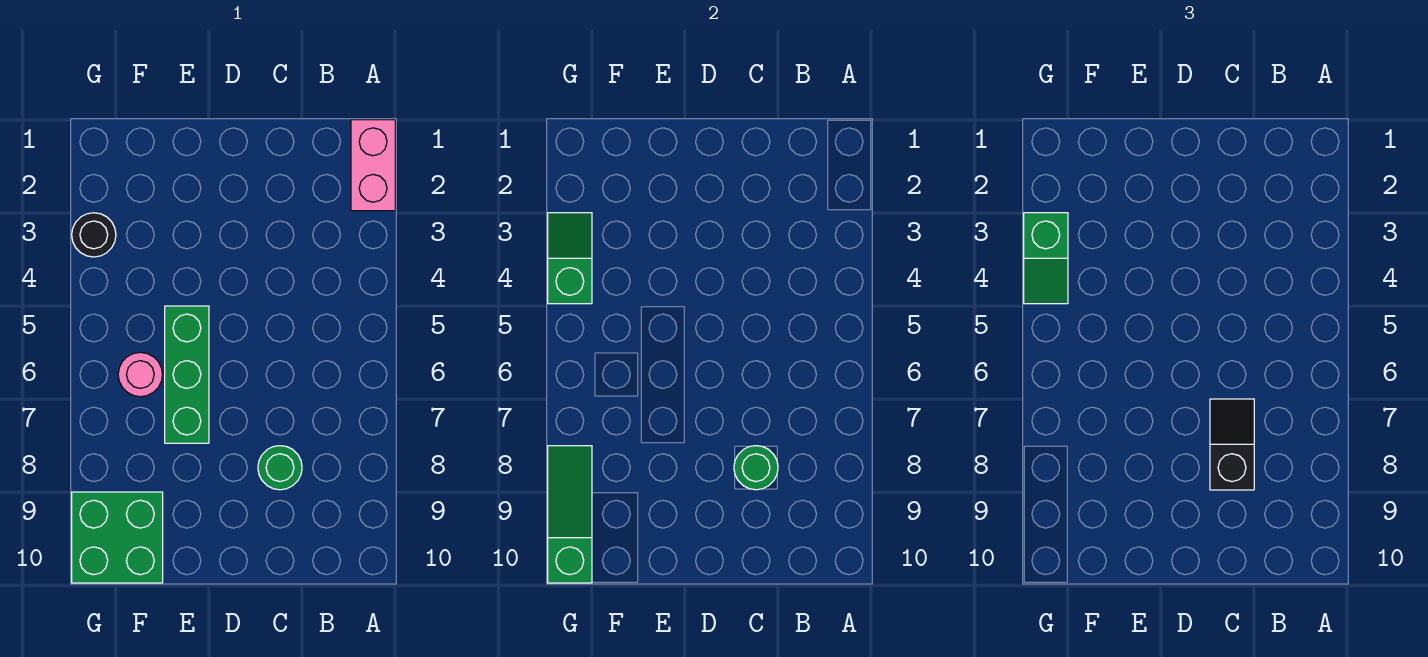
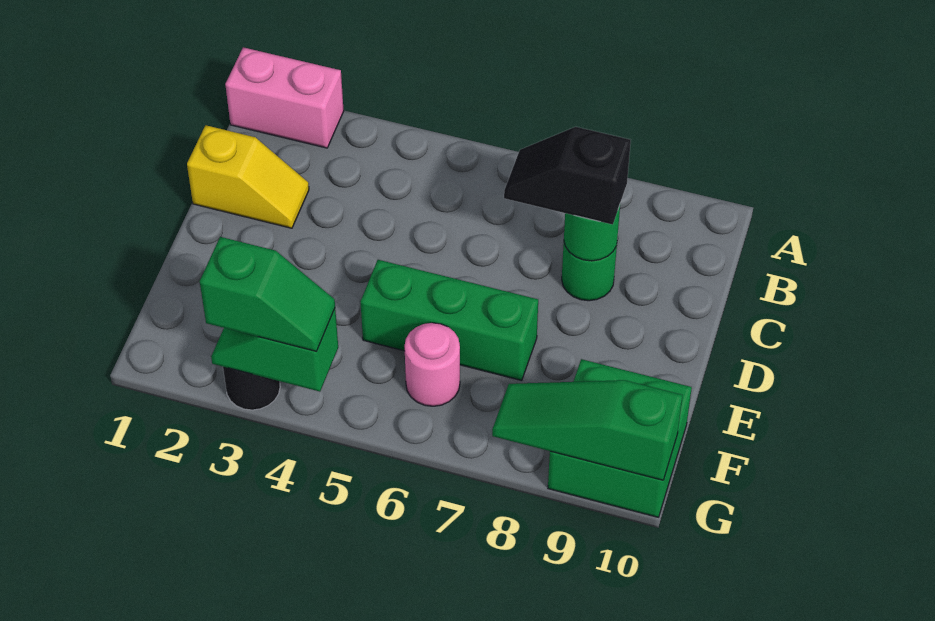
none -> yellow slope C1:C2 level 1 top 1

